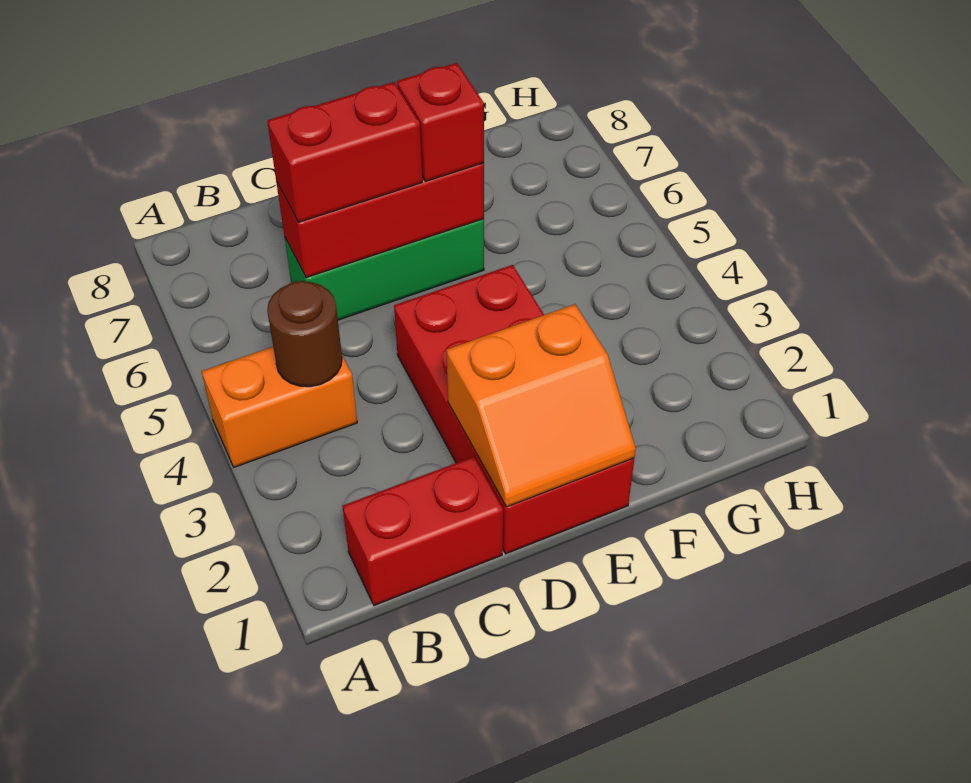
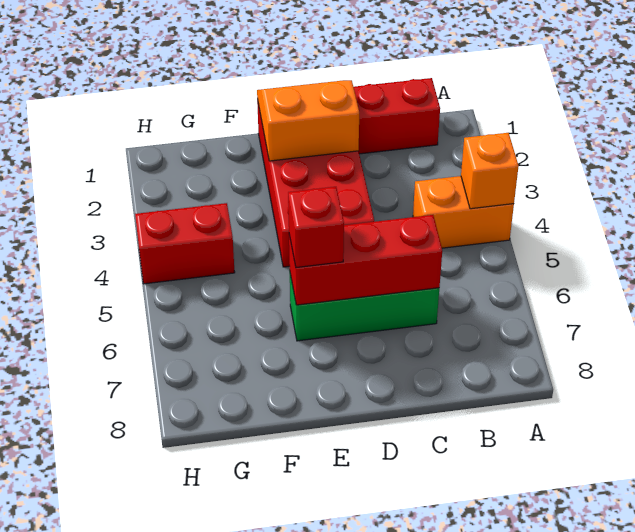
none -> orange brick A4 level 2
brown round brick B4 level 2 -> none
red brick C6:D6 level 3 -> red brick G4:H4 level 1

